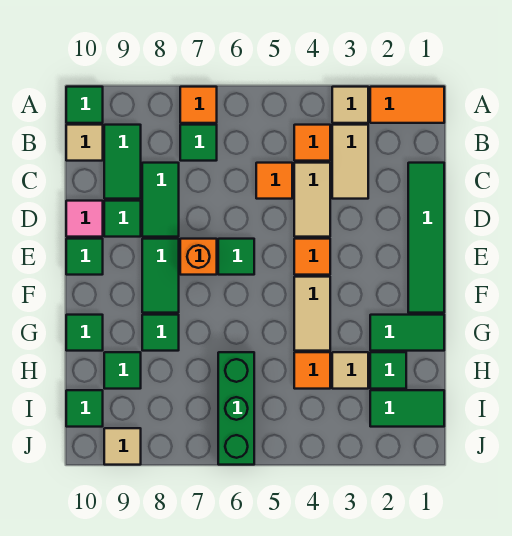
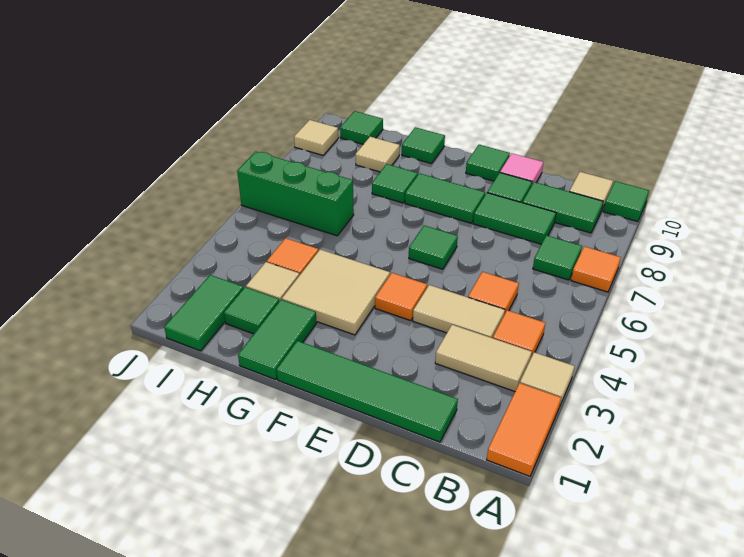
orange brick E7 level 1 -> none
tan tile F4:G4 level 1 -> tan tile F3:G4 level 1
green tile H9 level 1 -> tan tile H9 level 1

